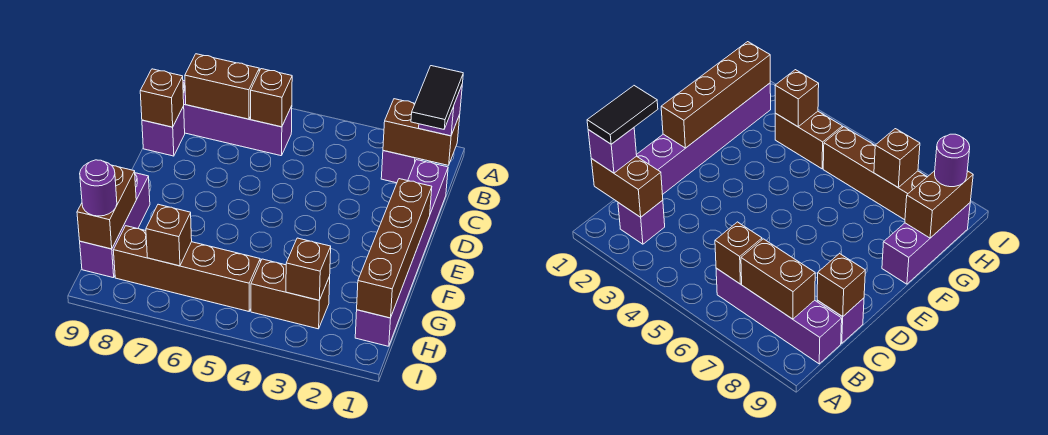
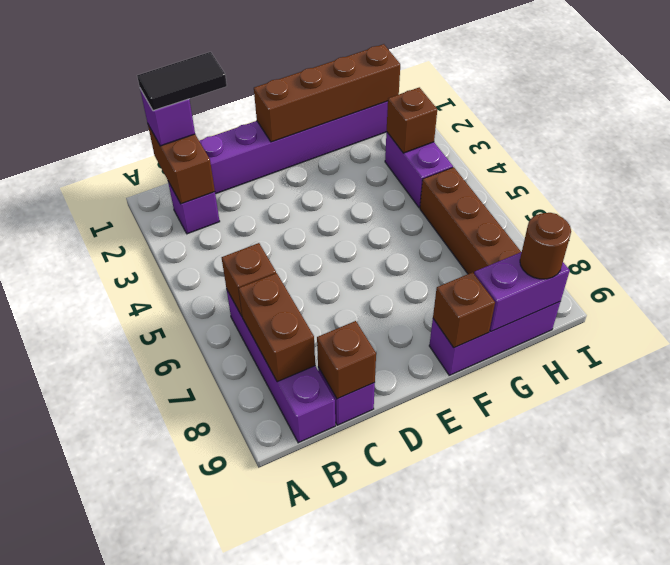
brown brick G9:H9 level 2 -> purple brick G9:H9 level 2
brown brick H3:H4 level 1 -> purple brick H3:H4 level 1
brown brick H7 level 2 -> brown brick F9 level 2
purple round brick H9 level 3 -> brown round brick H9 level 3

